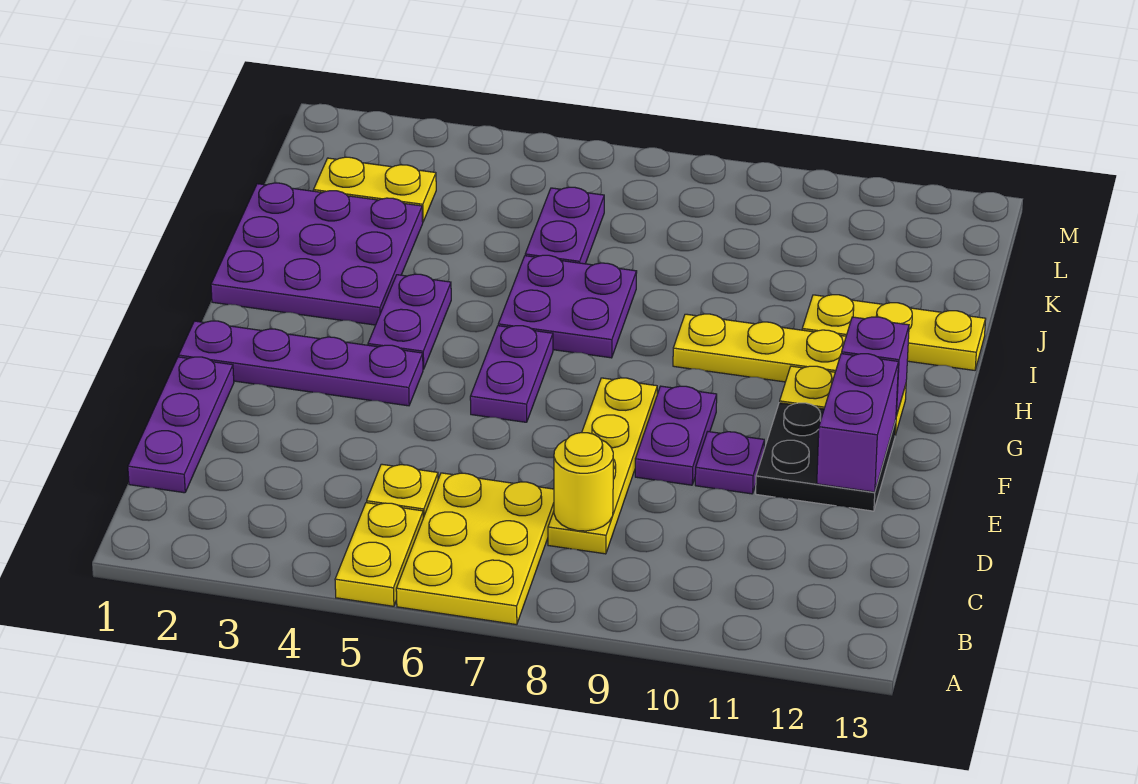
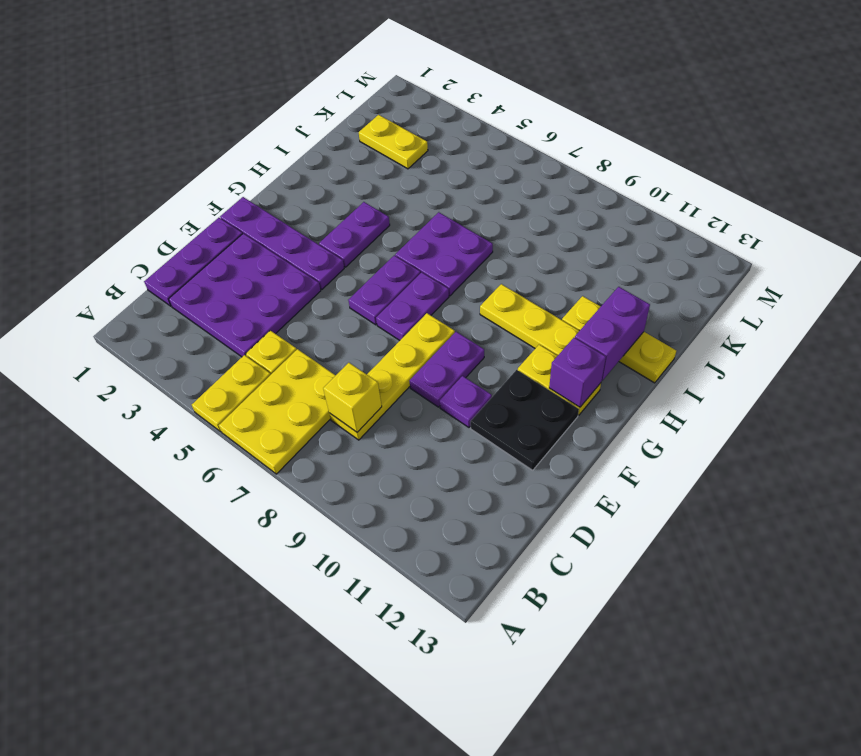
yellow round brick C8 level 2 -> yellow brick C8 level 2
purple brick E12:F12 level 2 -> purple brick H12:I12 level 2
purple plate H1:J3 level 1 -> purple plate C2:E4 level 1
purple plate J6:K6 level 1 -> purple plate F7:G7 level 1

